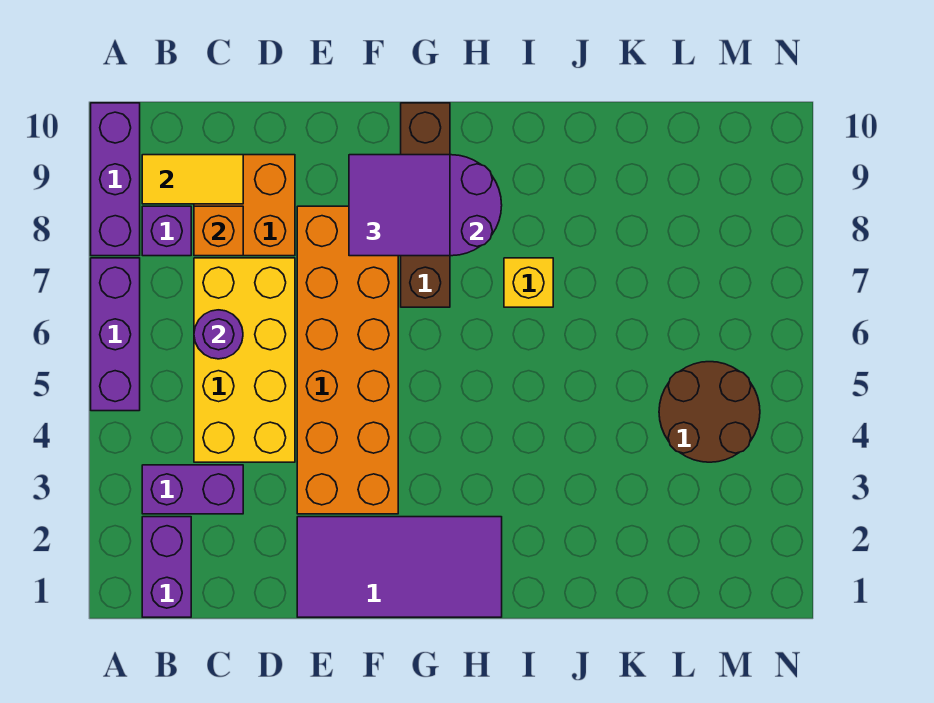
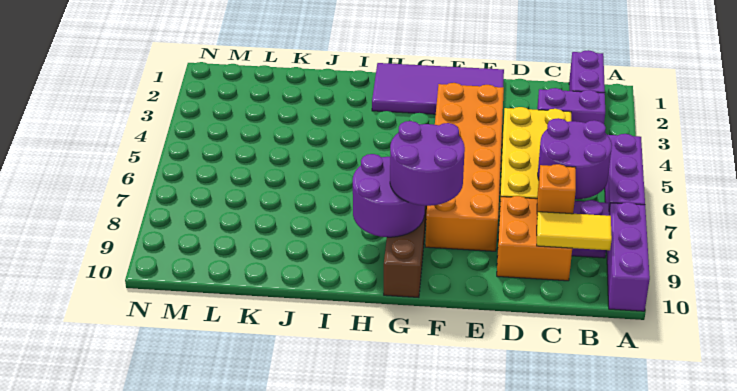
purple round brick C6 level 2 -> purple round brick B6:C7 level 2
purple tile F8:G9 level 3 -> purple round brick F8:G9 level 3
yellow brick I7 level 1 -> none
brown round brick L4:M5 level 1 -> none

